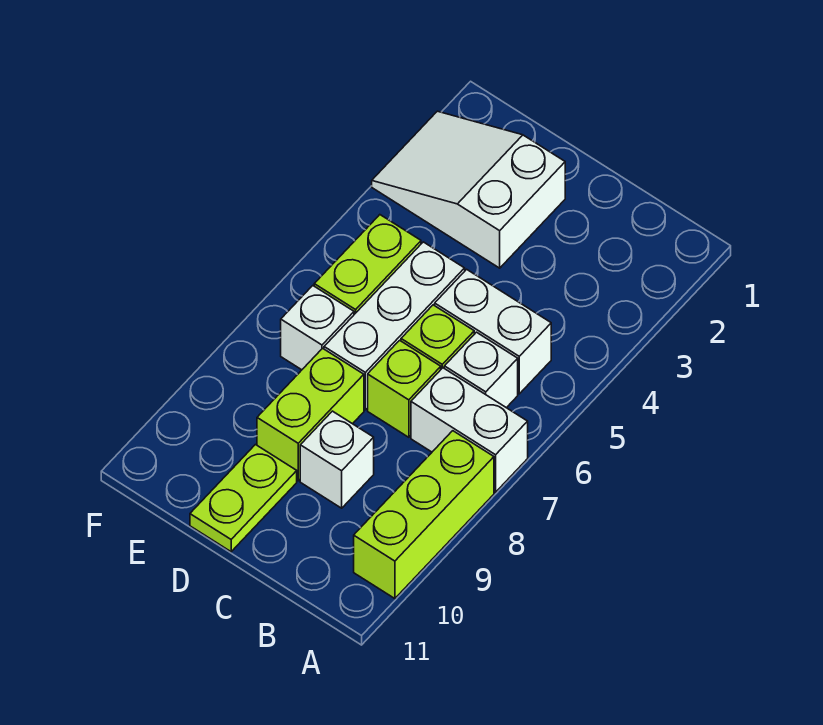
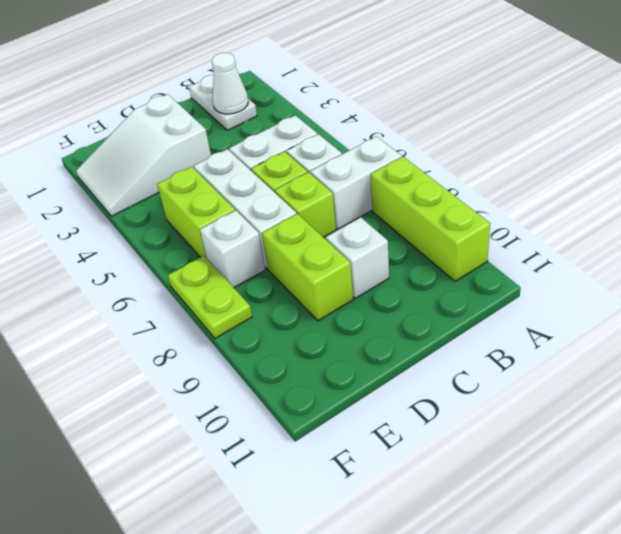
none -> white plate B1:B2 level 1
none -> white cone B2 level 2
lime plate D10:D11 level 1 -> lime plate F7:F8 level 1

